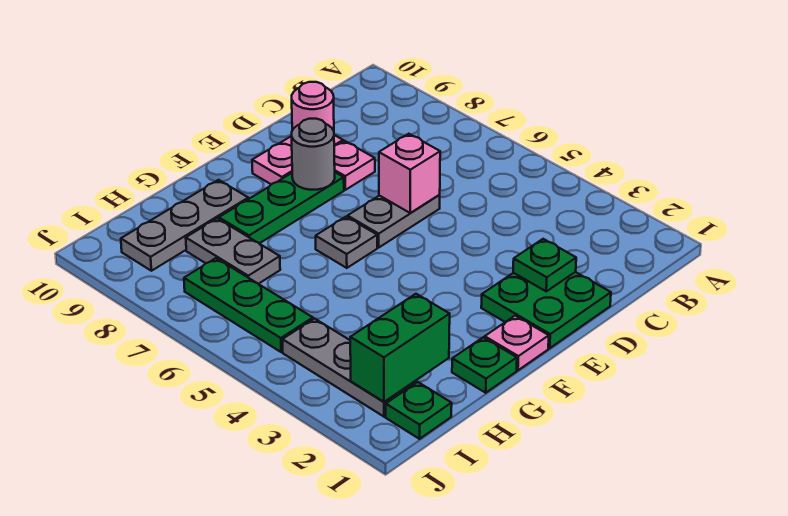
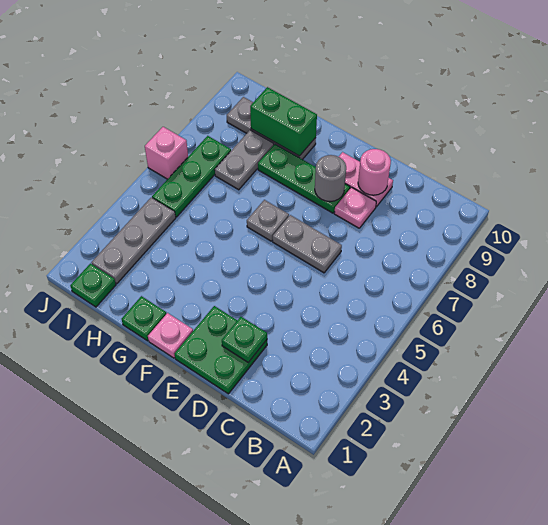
pink brick D6 level 2 -> pink brick J6 level 1
green brick H2:I2 level 2 -> green brick G9:H9 level 2

